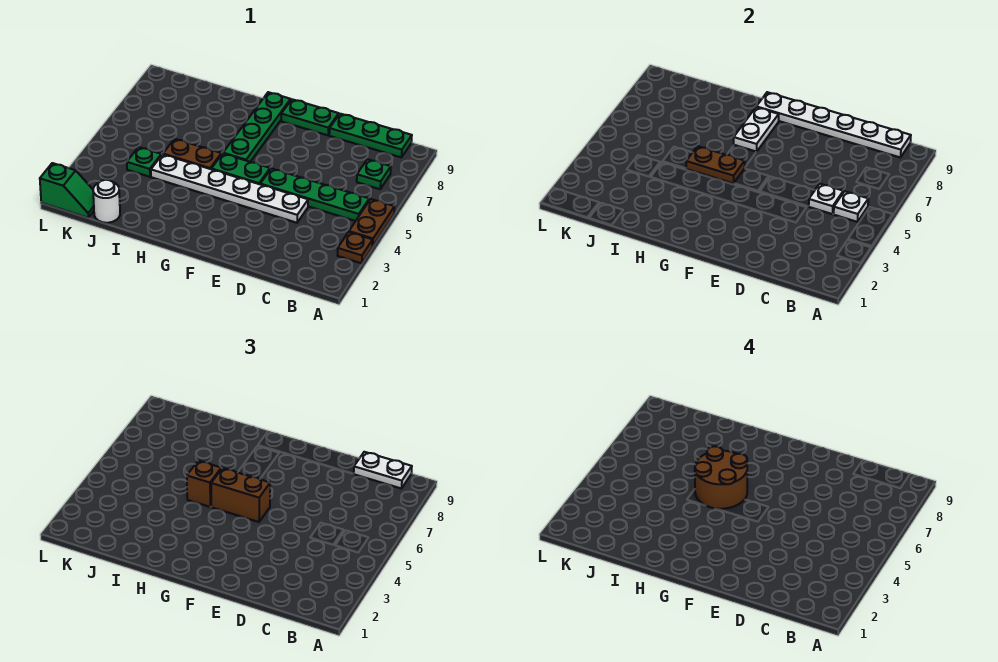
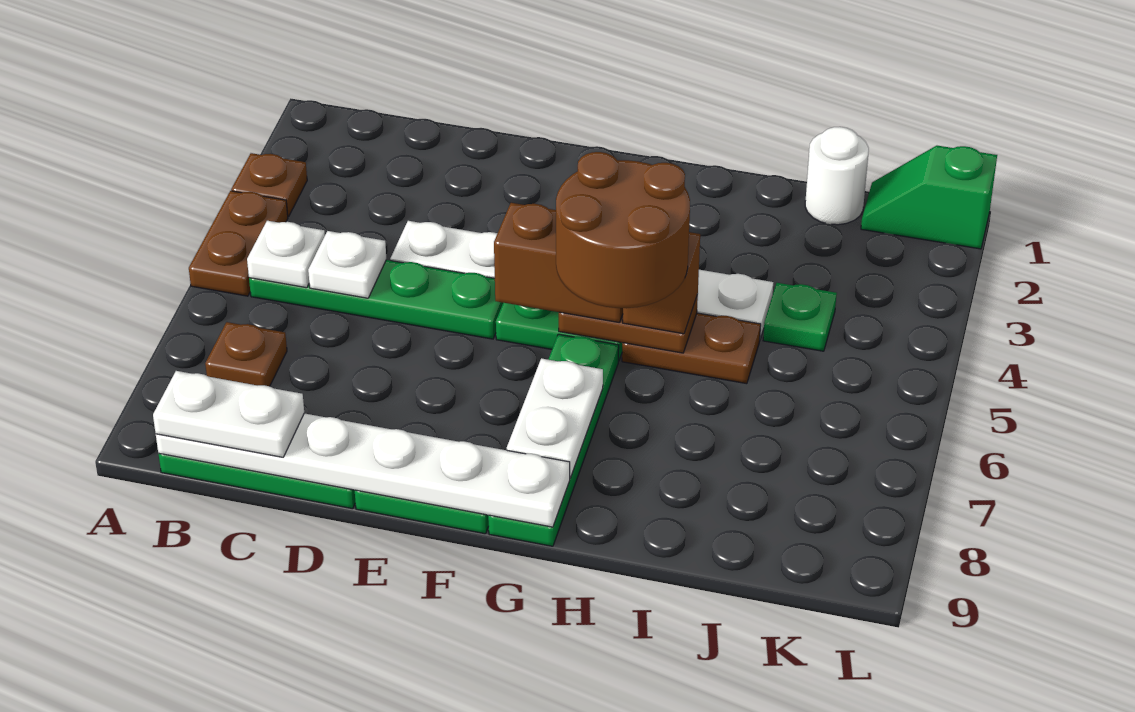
green plate B7 level 1 -> brown plate B7 level 1

